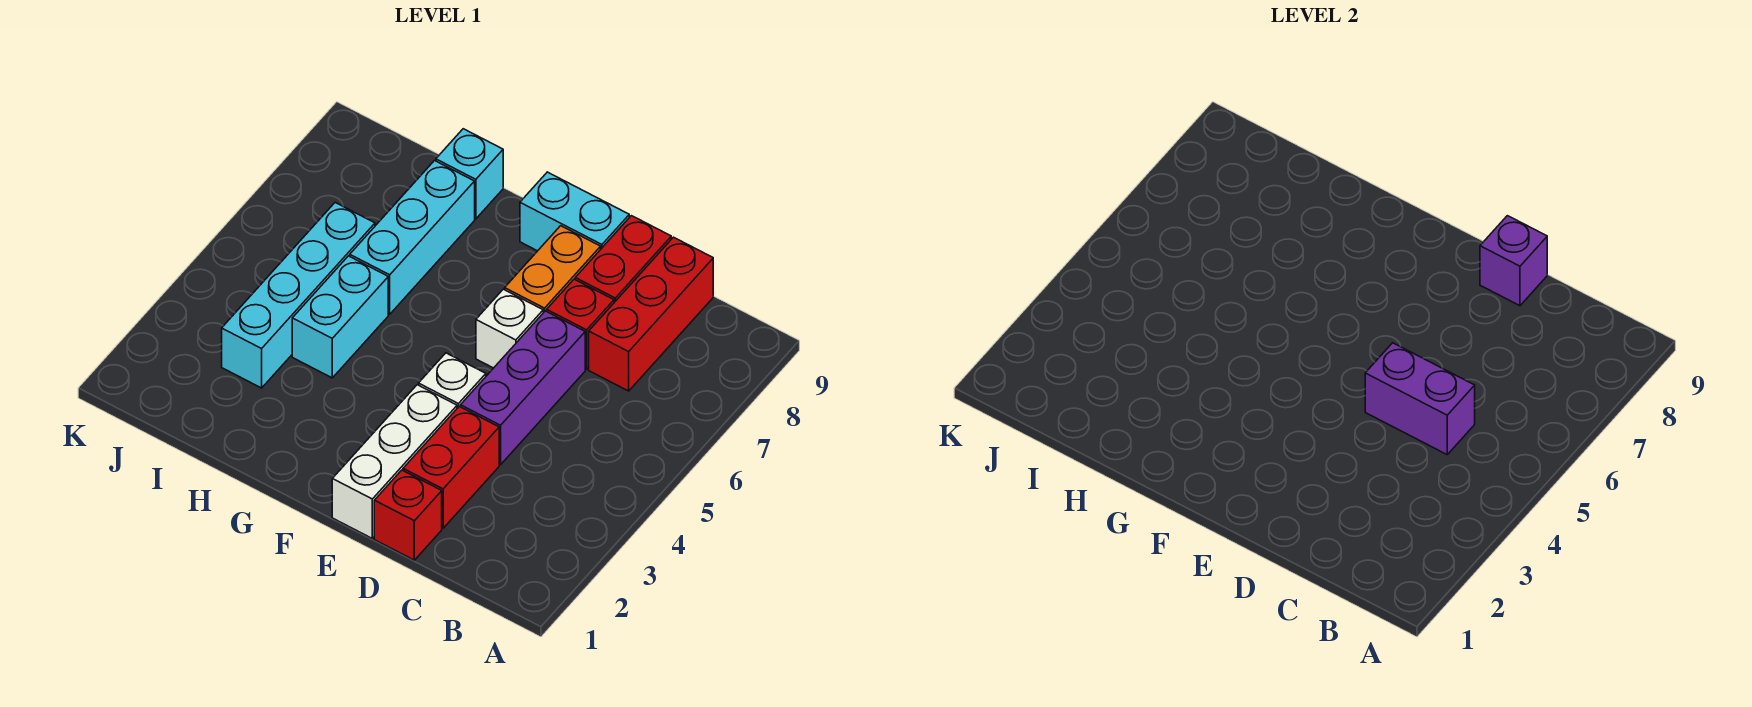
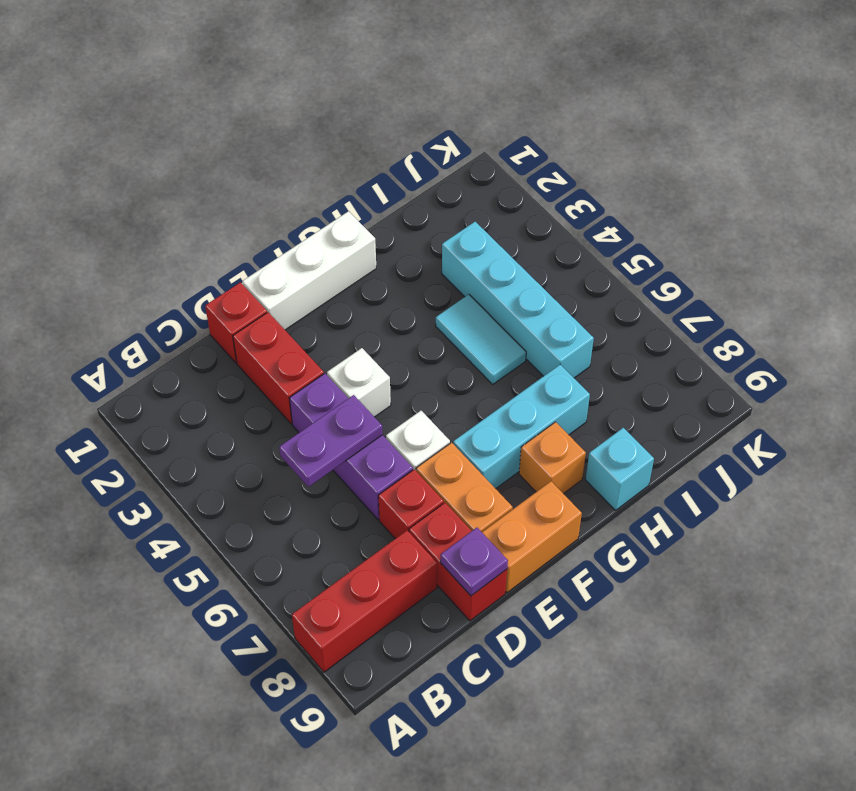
purple brick C5:D5 level 2 -> purple plate C5:D5 level 2
red brick C7:C9 level 1 -> red brick A8:C8 level 1
purple brick D9 level 2 -> purple plate D9 level 2
white brick E1:E3 level 1 -> white brick E1:G1 level 1
cyan brick E9:F9 level 1 -> orange brick E9:F9 level 1
none -> orange brick G8 level 1
cyan brick H4:H5 level 1 -> cyan tile H4:H5 level 1
cyan brick H6:H8 level 1 -> cyan brick F7:H7 level 1

